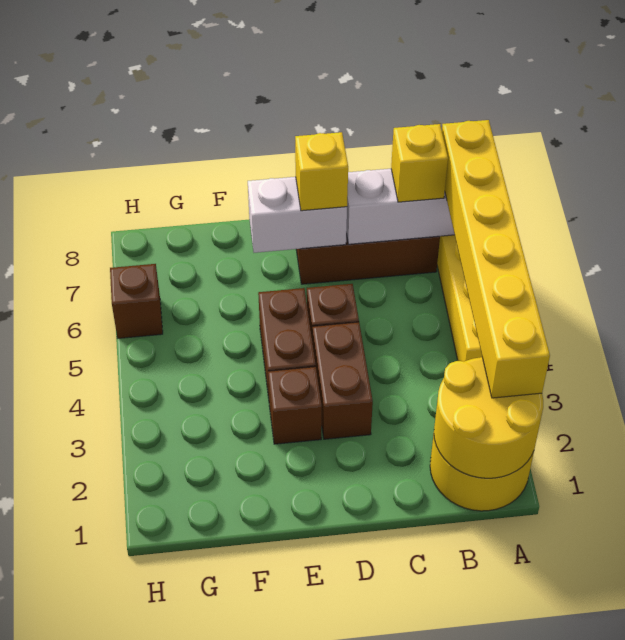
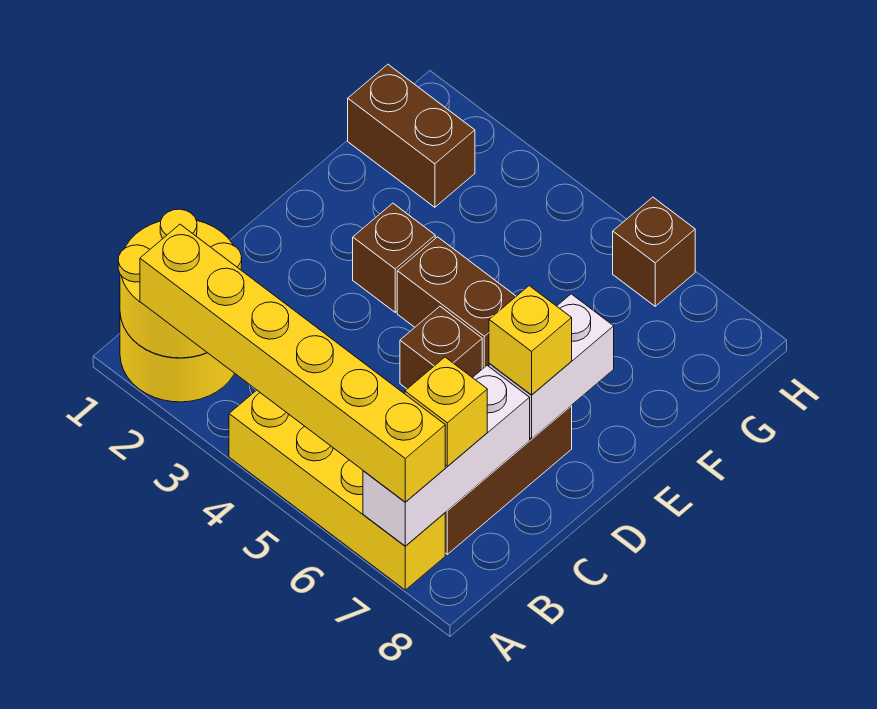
brown brick D3:D4 level 1 -> brown brick G1:G2 level 1

